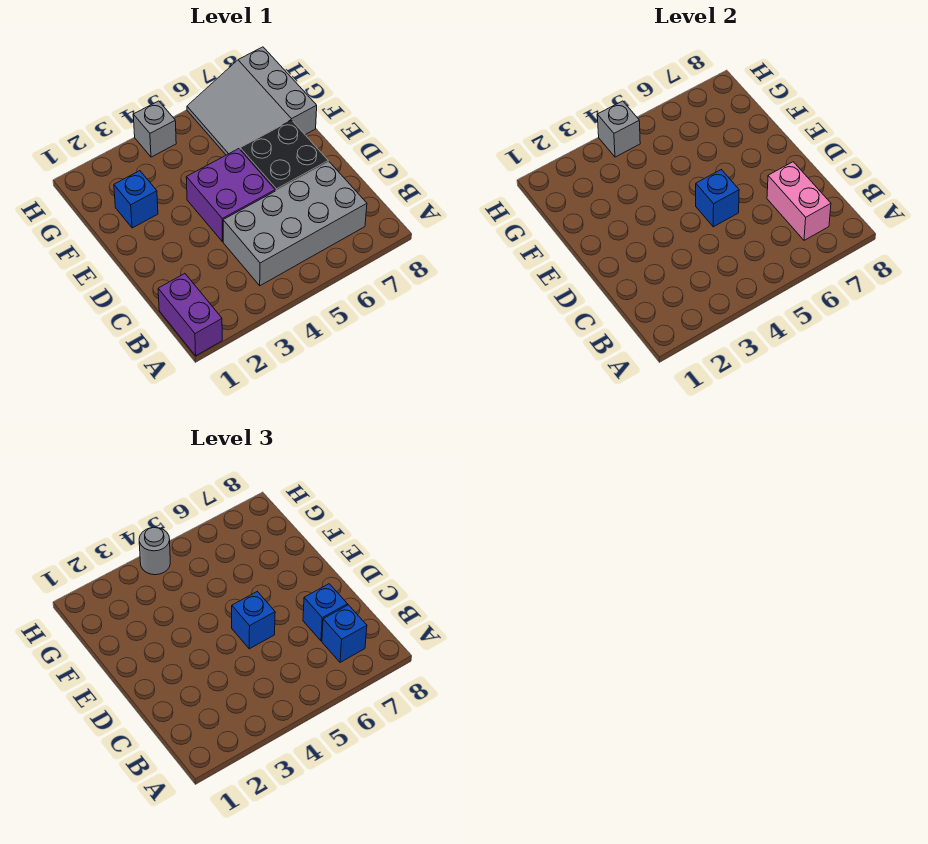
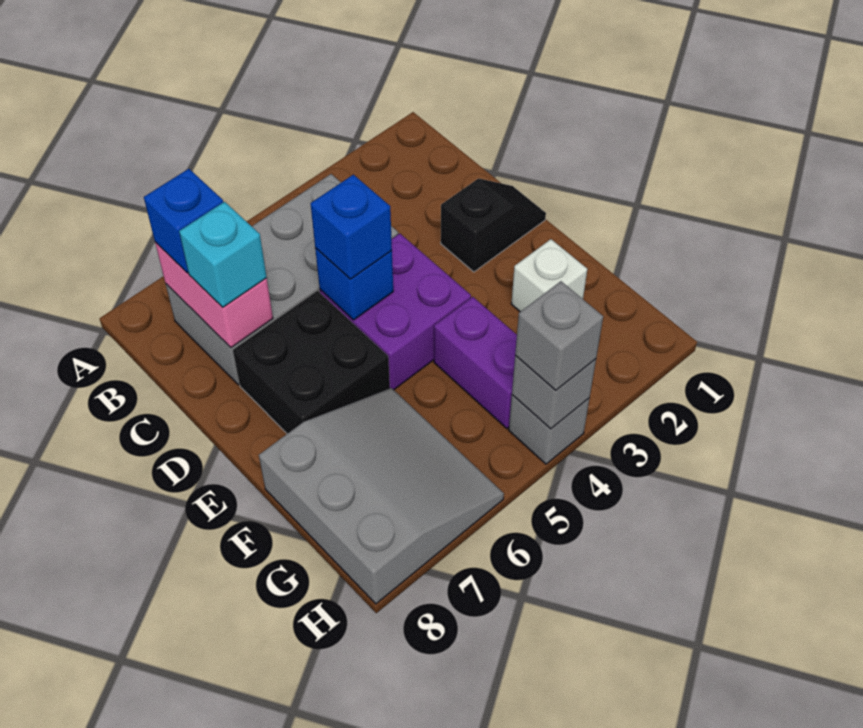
purple brick A1:B1 level 1 -> purple brick F4:G4 level 1
blue brick C7 level 3 -> cyan brick C7 level 3
none -> black slope D1:D2 level 1 top 2
blue brick F2 level 1 -> white brick F2 level 1
grey round brick H4 level 3 -> grey brick H4 level 3

